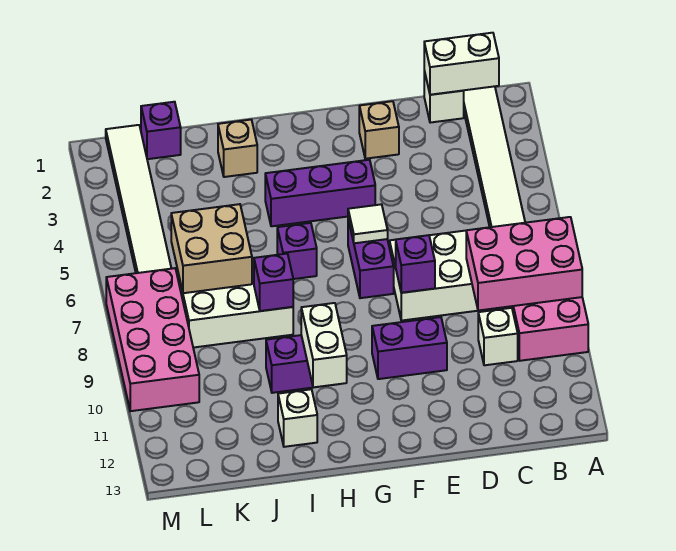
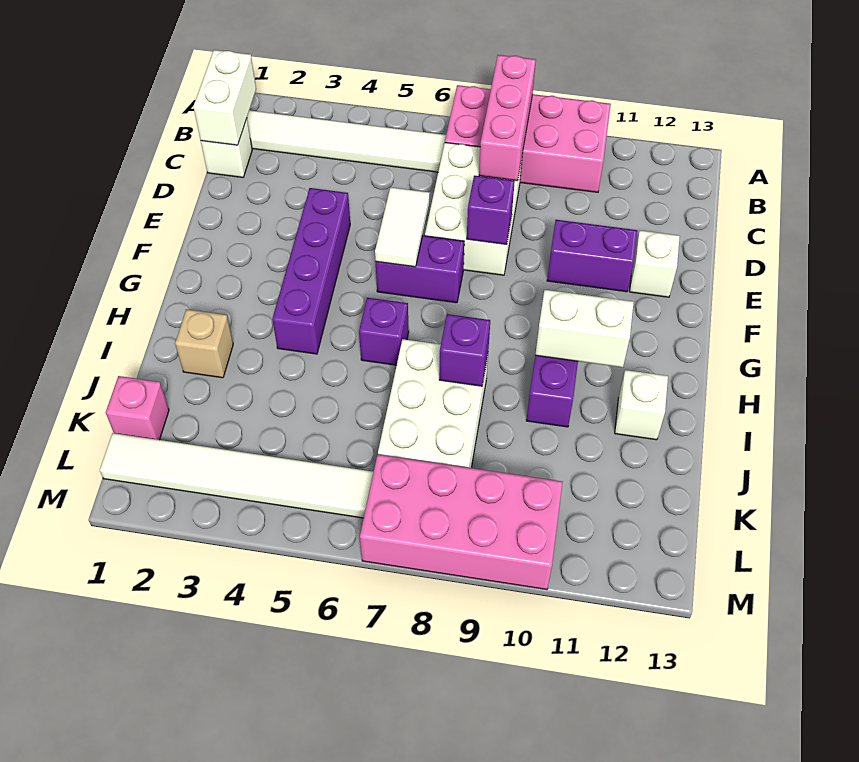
pink brick A8:C9 level 2 -> pink brick A8:C8 level 2
white brick C10 level 1 -> white brick E12 level 1
tan brick E2 level 1 -> none
purple brick E10:F10 level 1 -> purple brick E10:E11 level 1
purple brick F4:H4 level 1 -> purple brick E4:H4 level 1
white tile F6 level 2 -> white tile E6:F6 level 2
tan brick J6:K7 level 2 -> none
purple brick K1 level 1 -> pink brick K1 level 1

